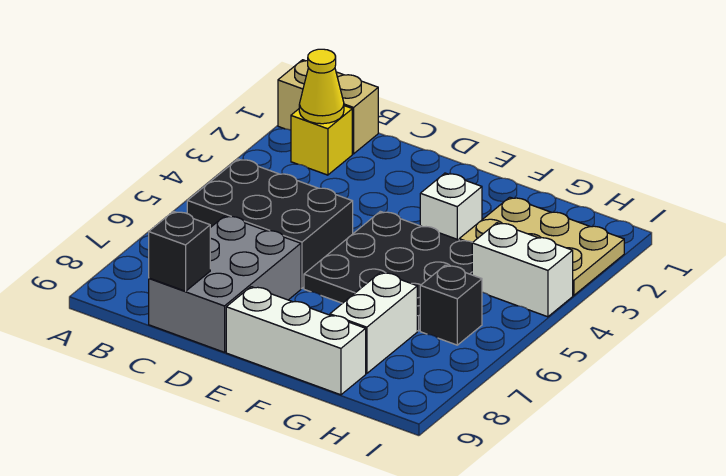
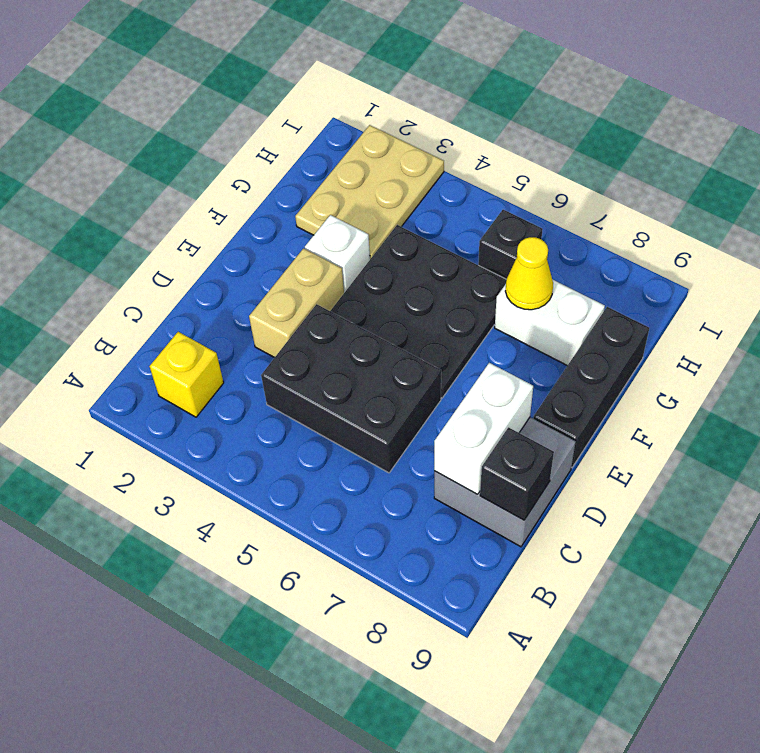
tan brick A1:B1 level 1 -> tan brick D3:E3 level 1
yellow cone B2 level 2 -> yellow cone G7 level 2
black brick B5:D6 level 1 -> black brick C4:D6 level 1
grey brick C7:D9 level 1 -> grey brick C8:D9 level 1
white brick E9:G9 level 1 -> black brick E9:G9 level 1
white brick H4:I4 level 1 -> white brick C8:D8 level 2

